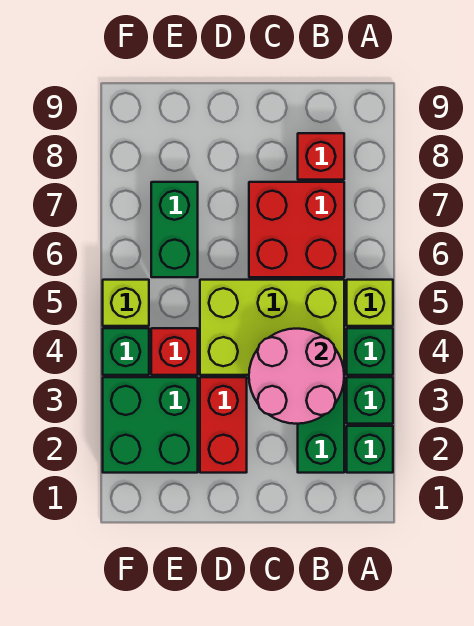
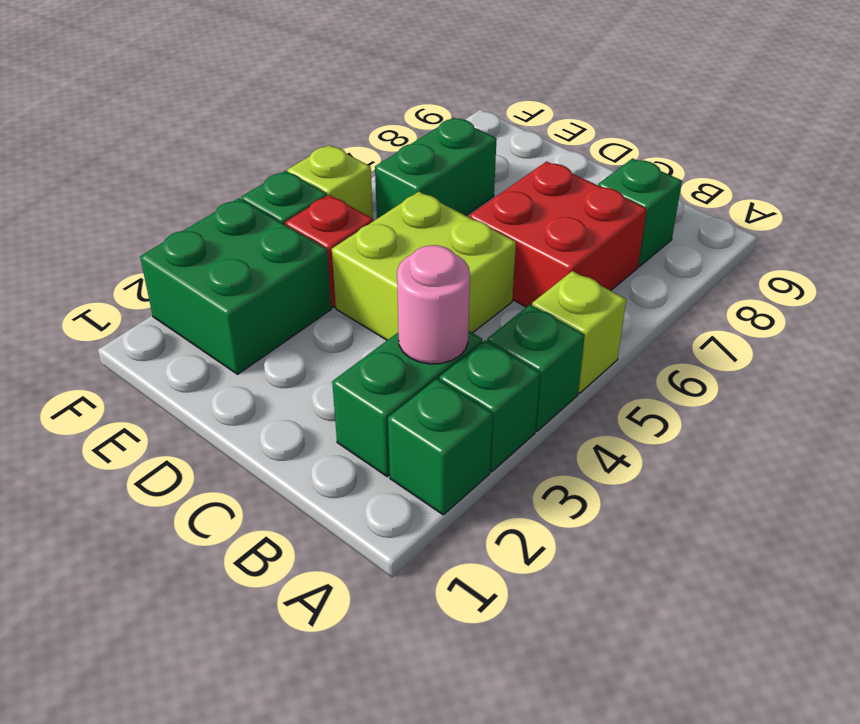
pink round brick B3:C4 level 2 -> pink round brick B3 level 2
lime brick B4:D5 level 1 -> lime brick C4:D5 level 1
red brick B8 level 1 -> green brick B8 level 1
red brick D2:D3 level 1 -> none

